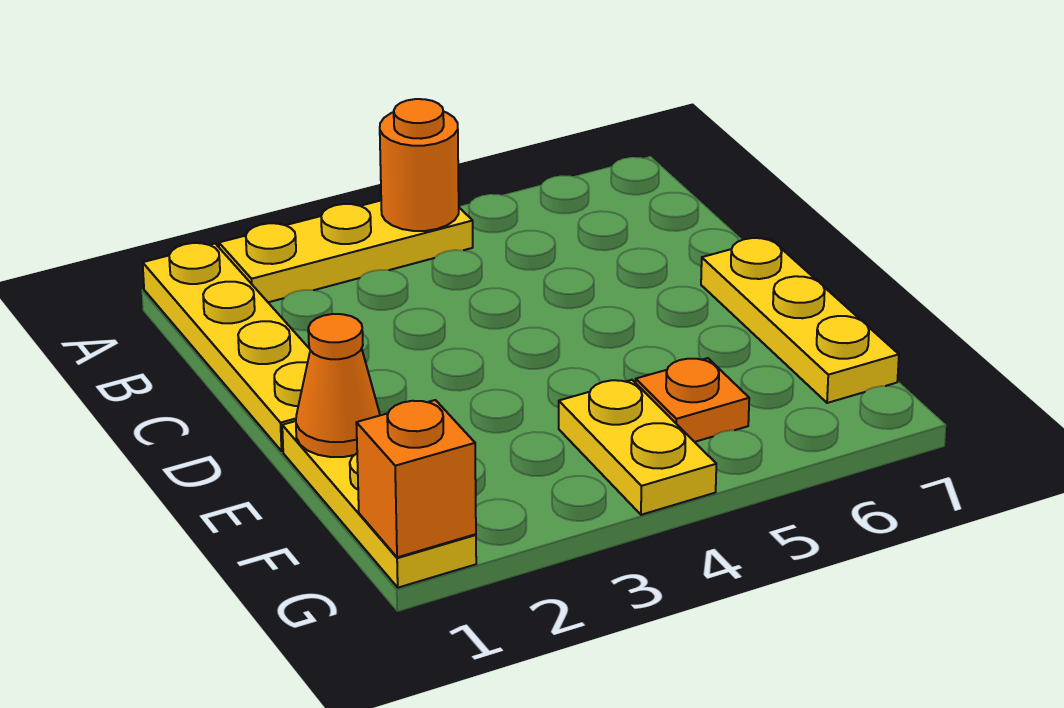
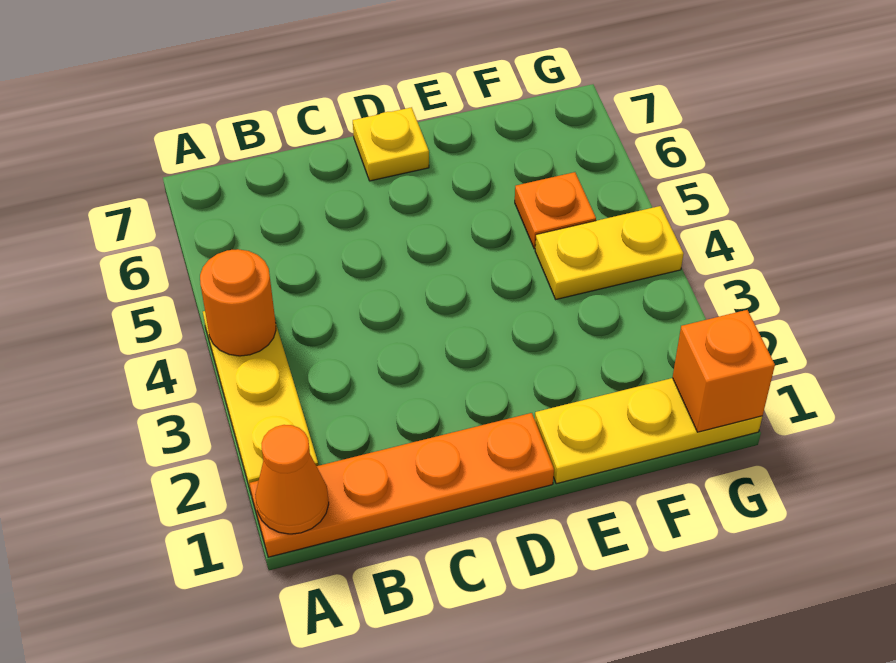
yellow plate A1:D1 level 1 -> orange plate A1:D1 level 1
yellow plate D7:F7 level 1 -> yellow plate D7 level 1
orange cone E1 level 2 -> orange cone A1 level 2

